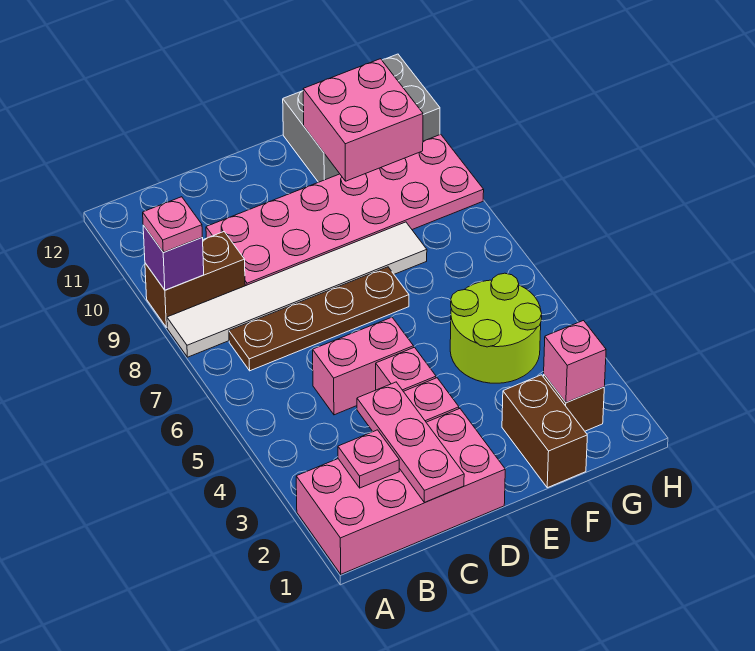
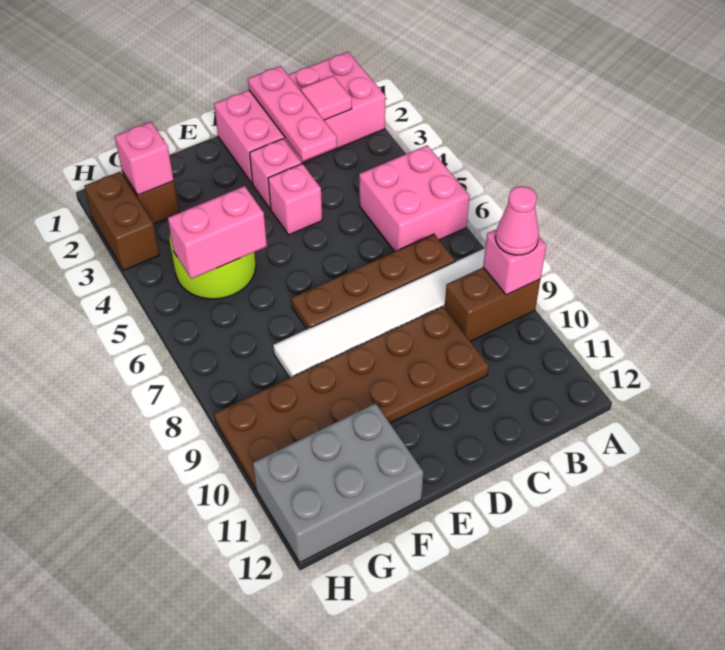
purple brick A9 level 2 -> pink brick A9 level 2
pink plate A9 level 3 -> pink cone A9 level 3
pink plate B2 level 2 -> pink tile B2 level 2
pink brick C5:D5 level 1 -> pink brick F5:G5 level 2
pink plate C9:H10 level 1 -> brown plate C9:H10 level 1
brown brick F1:F2 level 1 -> brown brick H2:H3 level 1
pink brick F10:G11 level 2 -> pink brick A5:B6 level 1

